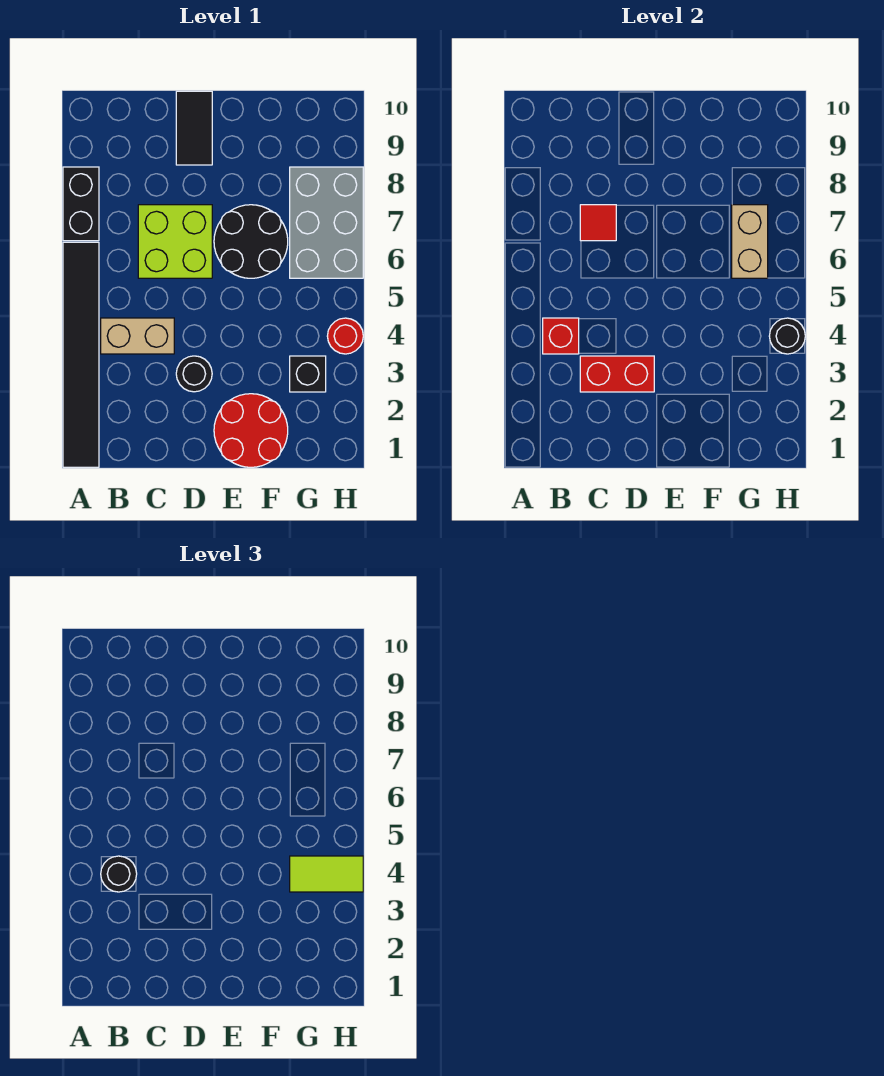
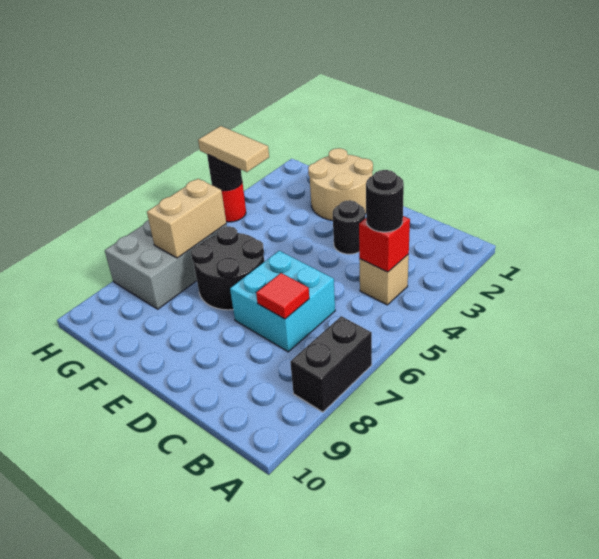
black tile A1:A6 level 1 -> none
tan brick B4:C4 level 1 -> tan brick B4 level 1
red brick C3:D3 level 2 -> none
lime brick C6:D7 level 1 -> cyan brick C6:D7 level 1
black tile D9:D10 level 1 -> none
red round brick E1:F2 level 1 -> tan round brick E1:F2 level 1
black brick G3 level 1 -> none
lime tile G4:H4 level 3 -> tan tile G4:H4 level 3

